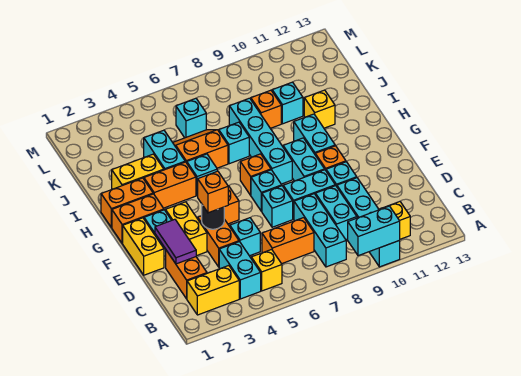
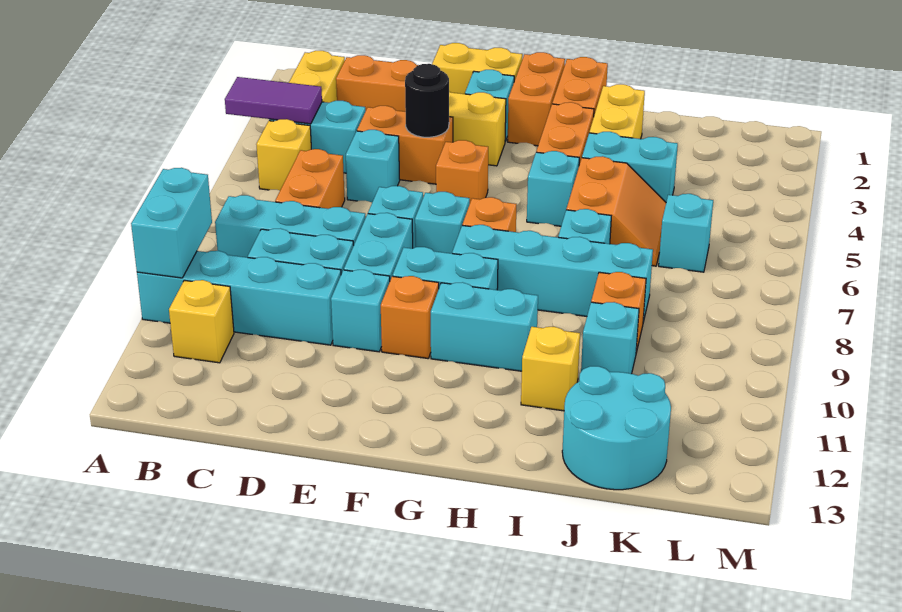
purple tile D2:E2 level 2 -> purple tile A4:B4 level 2
orange brick E4 level 3 -> none
none -> cyan round brick J12:K13 level 1

